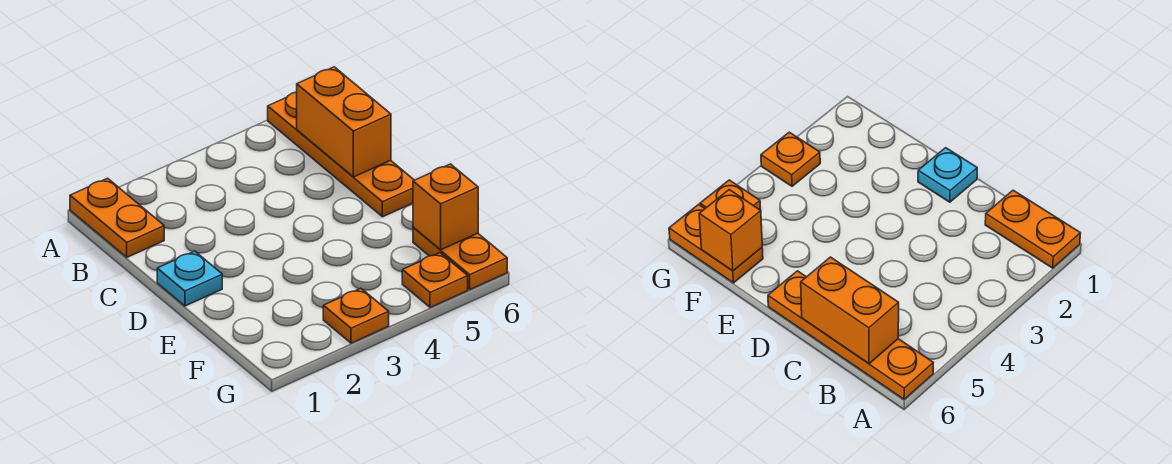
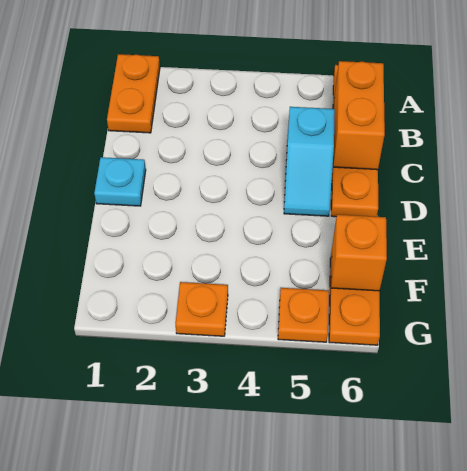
none -> cyan slope C5:D5 level 1 top C

